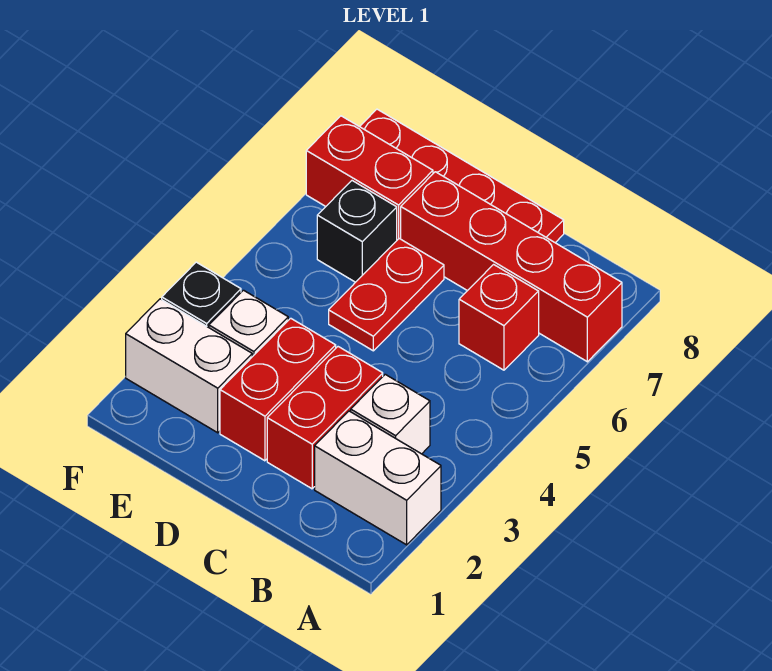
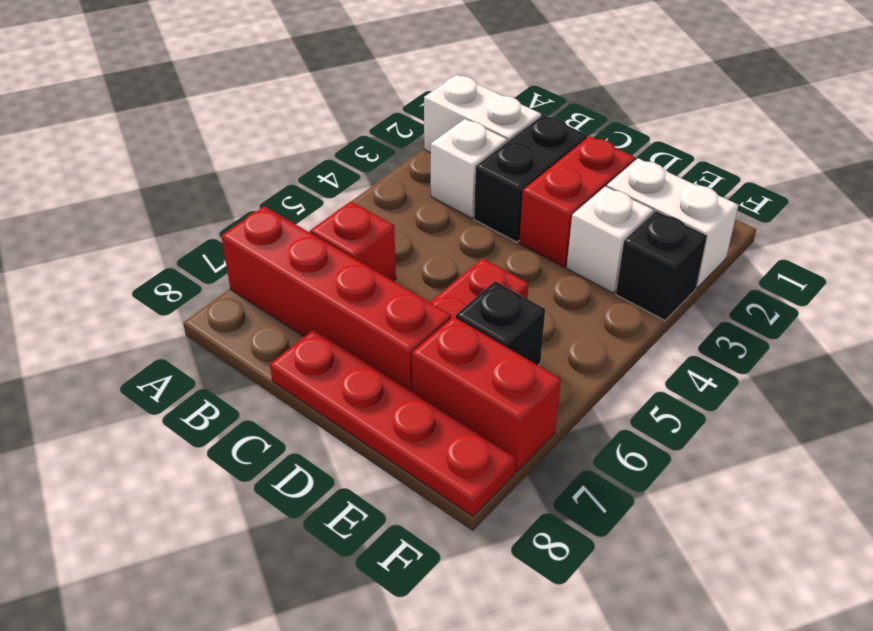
red brick C2:C3 level 1 -> black brick C2:C3 level 1

